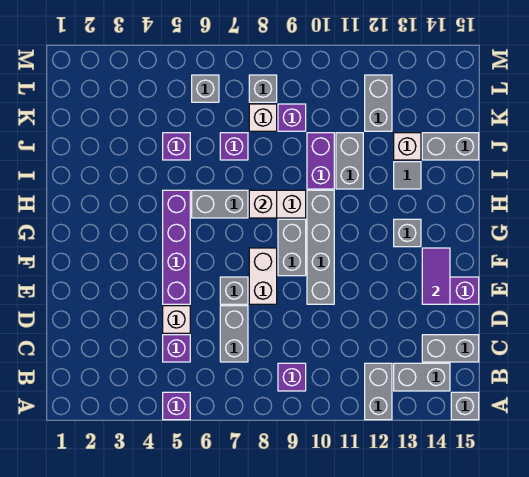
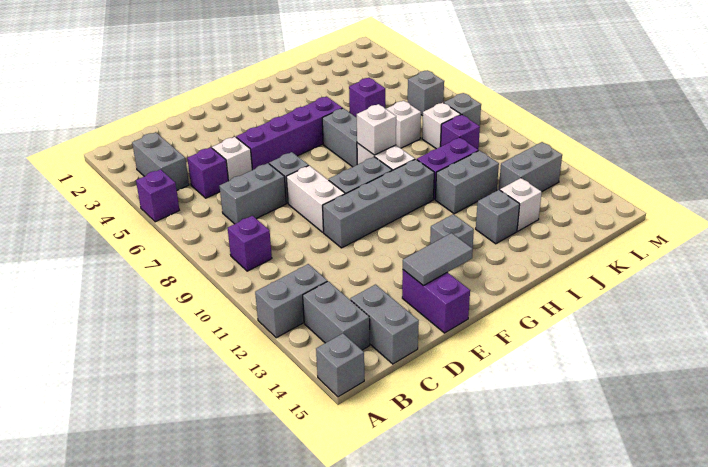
white brick E8:F8 level 1 -> white brick E8:E9 level 1
purple tile E14:F14 level 2 -> grey tile E14:F14 level 2
grey tile I13 level 1 -> grey brick I13 level 1
purple brick J7 level 1 -> white brick J7 level 1
grey brick J14:J15 level 1 -> grey brick B3:B4 level 1

